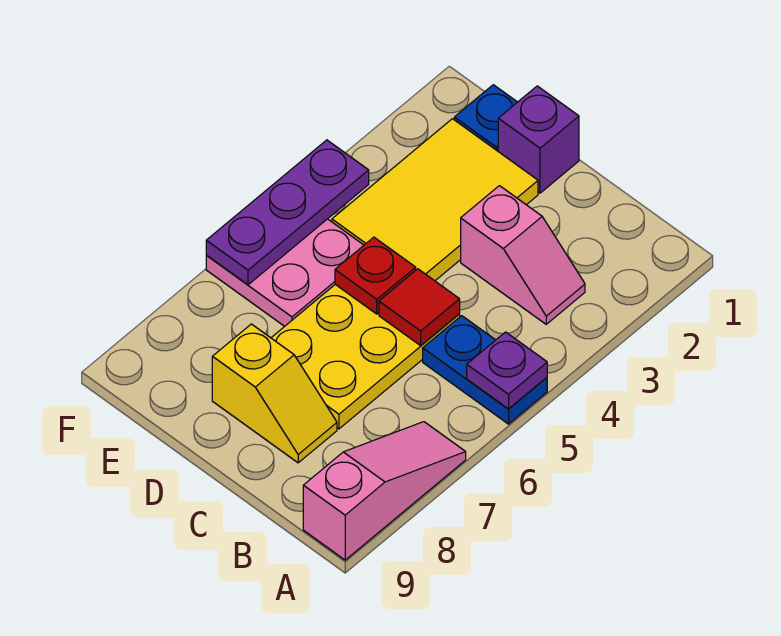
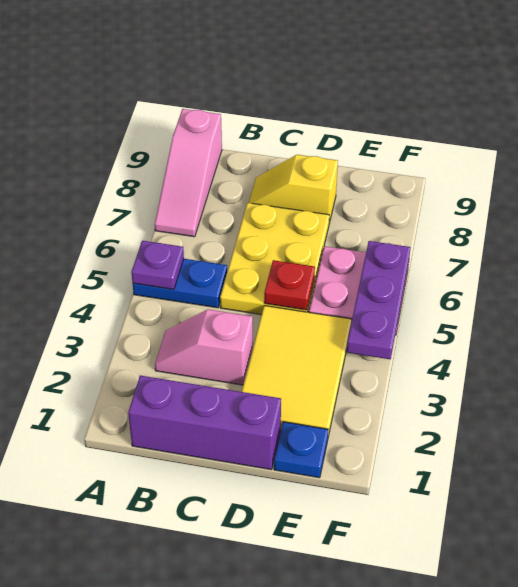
red tile C5 level 2 -> none
purple brick D1 level 1 -> purple brick B1:D1 level 1

